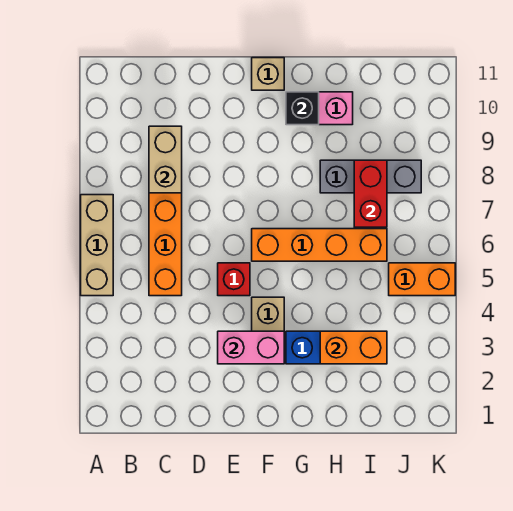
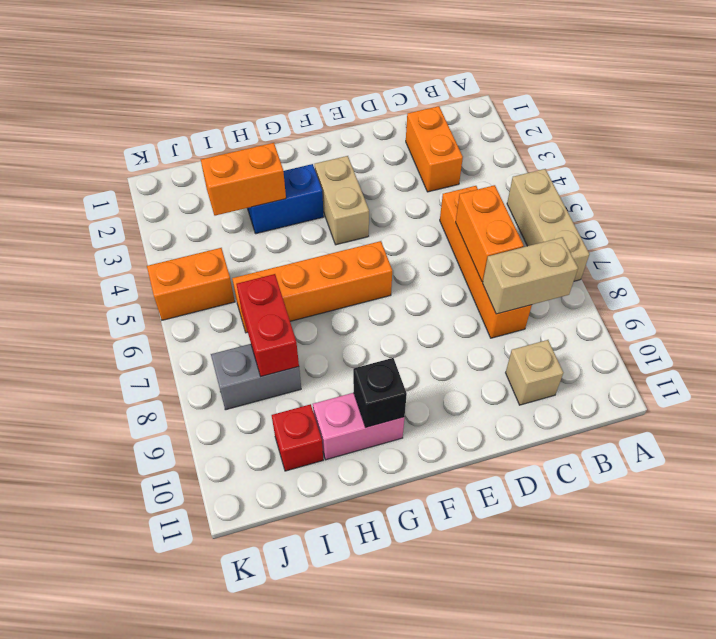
none -> orange brick C2:C3 level 1
none -> orange brick C6:C7 level 2
tan brick C8:C9 level 2 -> tan brick B8:C8 level 2
pink brick E3:F3 level 2 -> none
red brick E5 level 1 -> red brick I10 level 1
tan brick F11 level 1 -> tan brick C10 level 1
grey brick H8:J8 level 1 -> grey brick I8:J8 level 1

